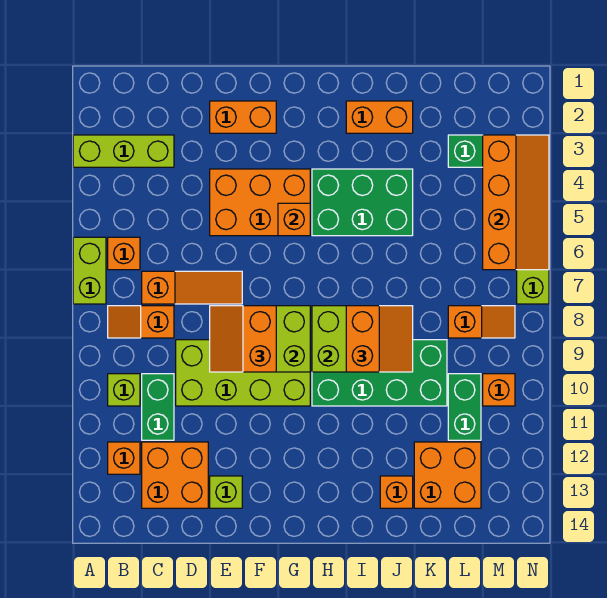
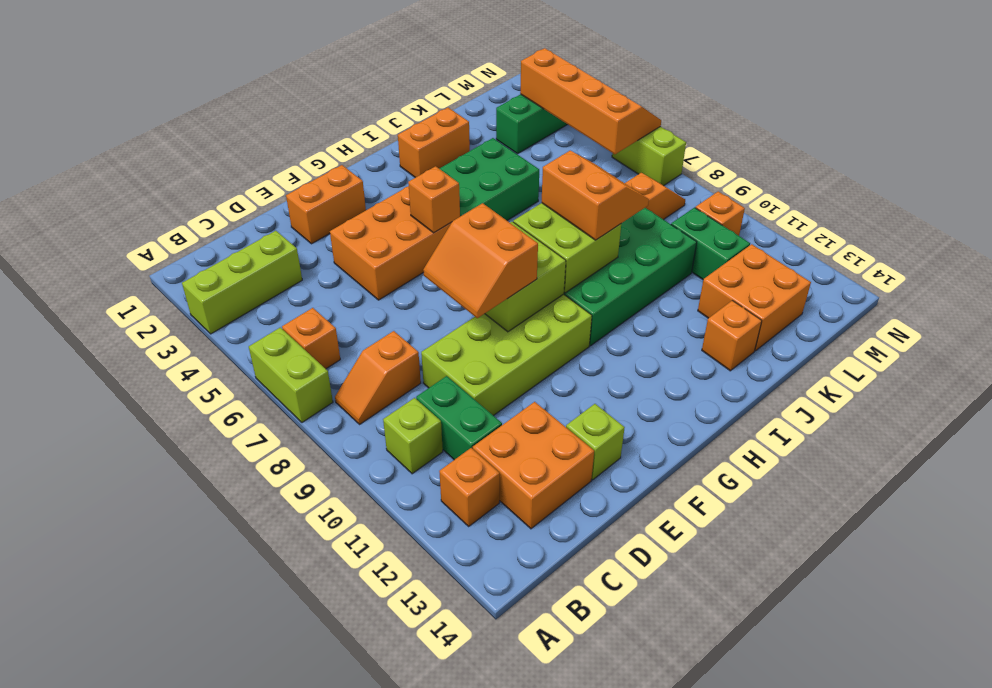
orange slope C7:E7 level 1 top C -> none

